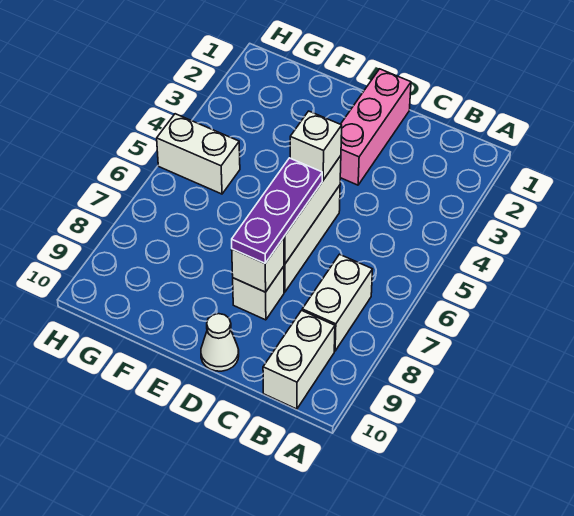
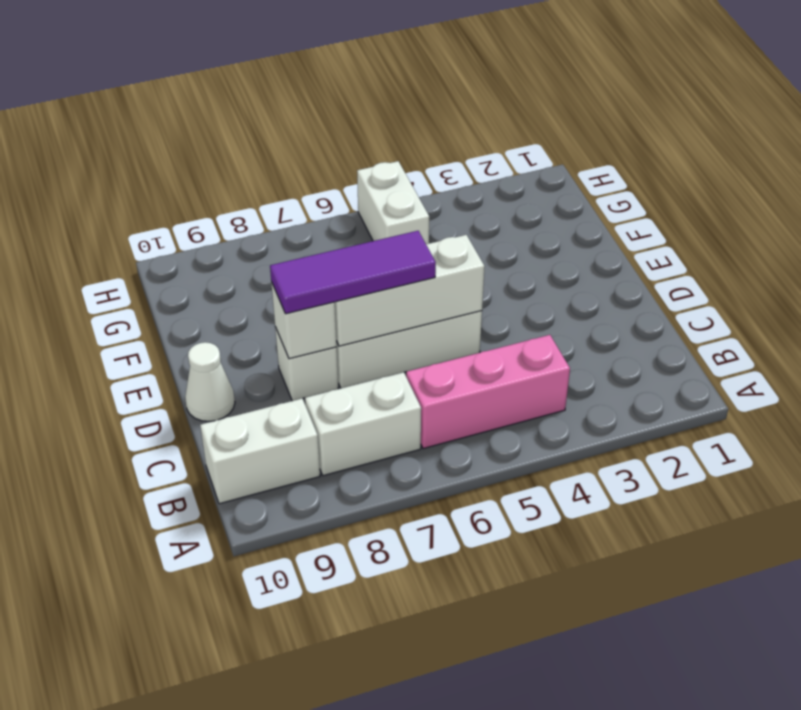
pink brick D1:D3 level 1 -> pink brick B4:B6 level 1
white brick D5 level 3 -> none
purple plate D6:D8 level 3 -> purple tile D6:D8 level 3

